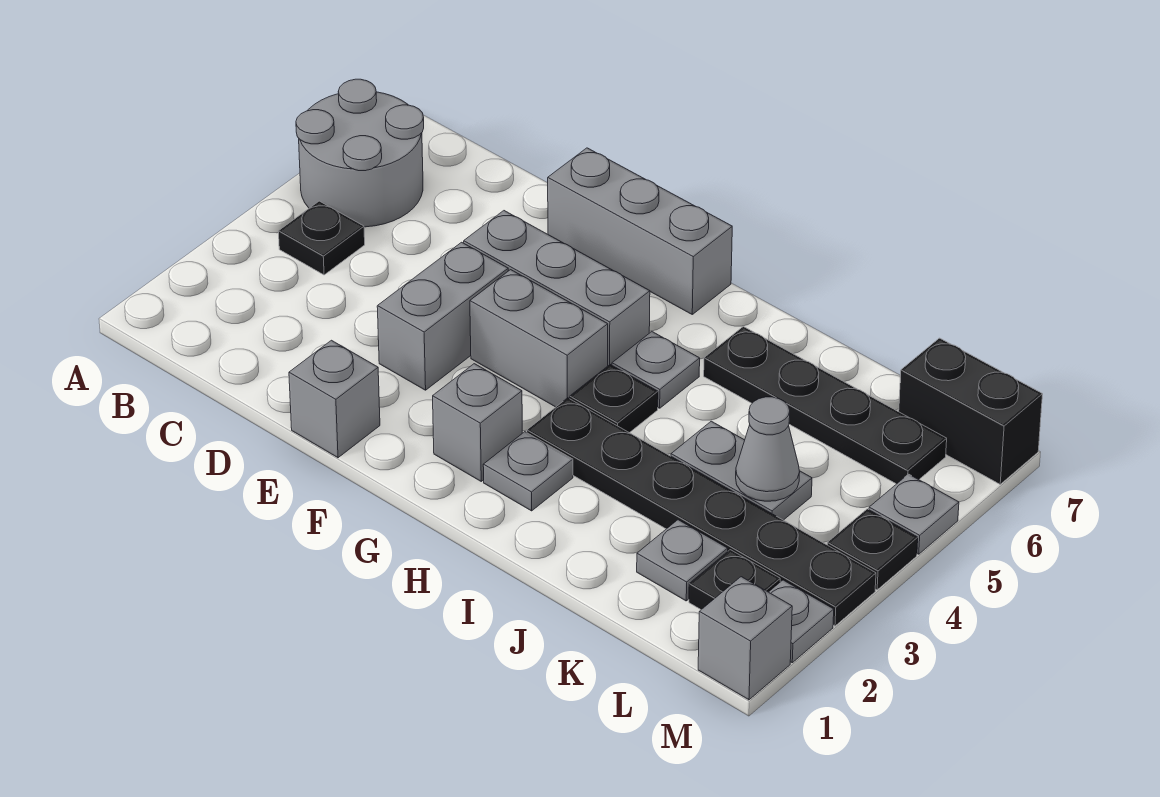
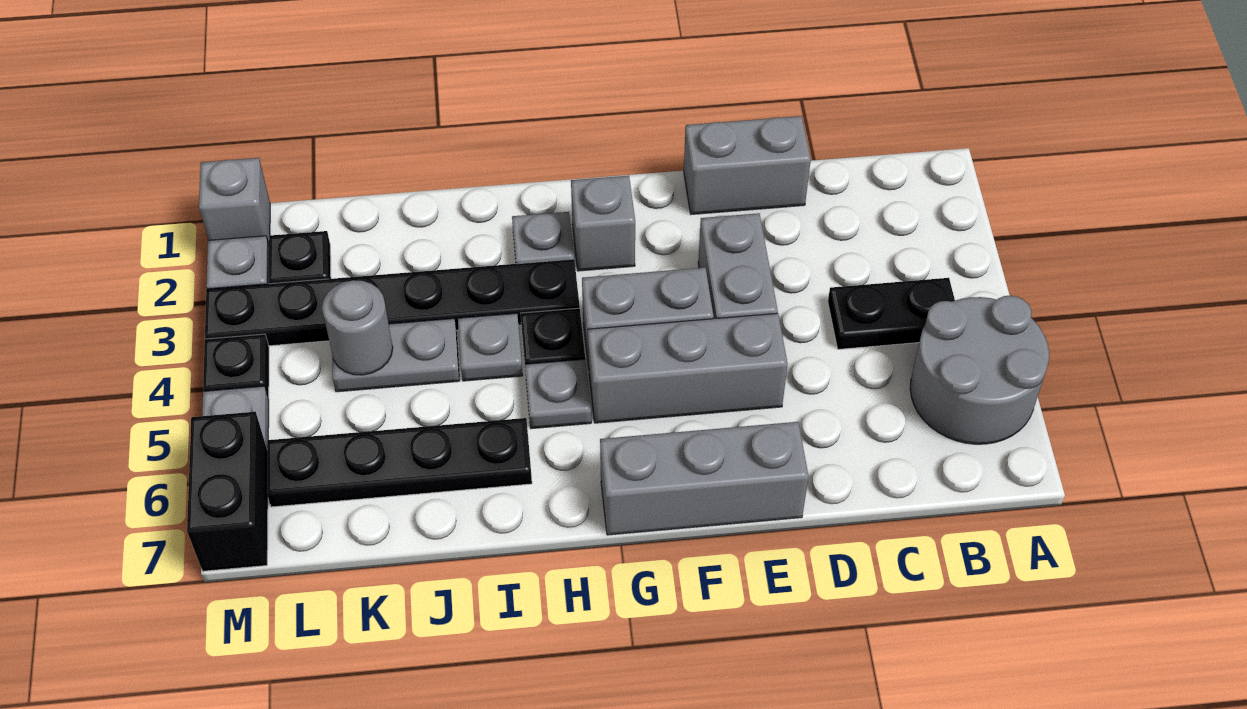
black plate B4 level 1 -> black plate B4:C4 level 1
grey brick E1 level 1 -> grey brick D1:E1 level 1
grey plate K2 level 1 -> grey plate I4 level 1
grey cone K4 level 2 -> grey round brick K4 level 2
black brick L7:M7 level 1 -> black brick M6:M7 level 1

